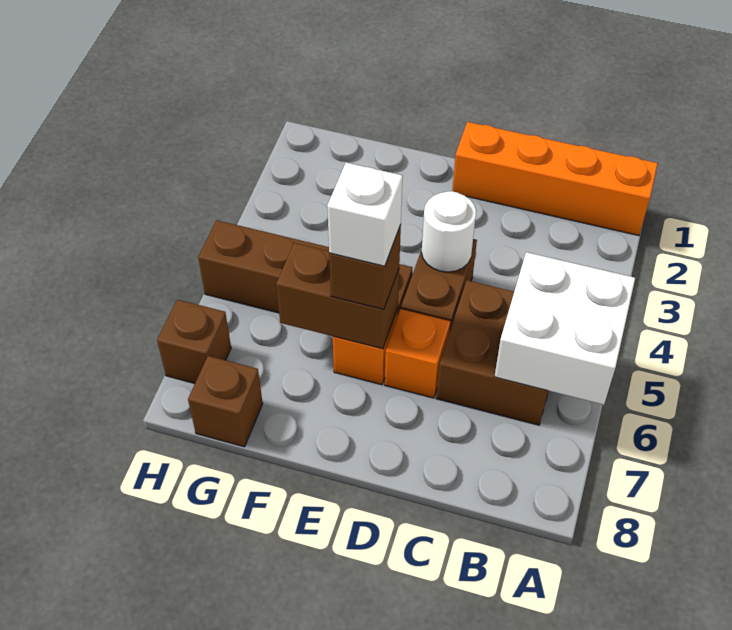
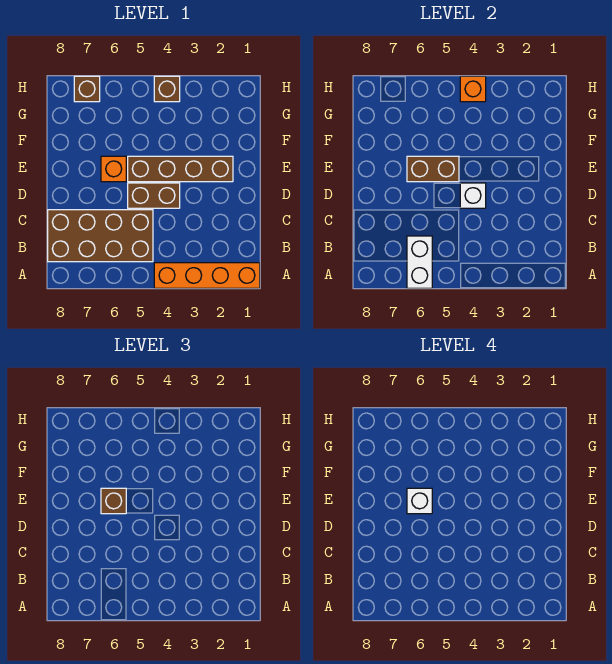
orange brick A1:D1 level 1 -> orange brick A1:A4 level 1
white brick A5:B6 level 2 -> white brick A6:B6 level 2
brown brick B5:C6 level 1 -> brown brick B5:C8 level 1
white round brick D4 level 2 -> white brick D4 level 2
orange brick D6 level 1 -> orange brick H4 level 2
brown brick E5:H5 level 1 -> brown brick E2:E5 level 1
brown brick E6:F6 level 2 -> brown brick E5:E6 level 2
brown brick G8 level 1 -> brown brick H4 level 1

